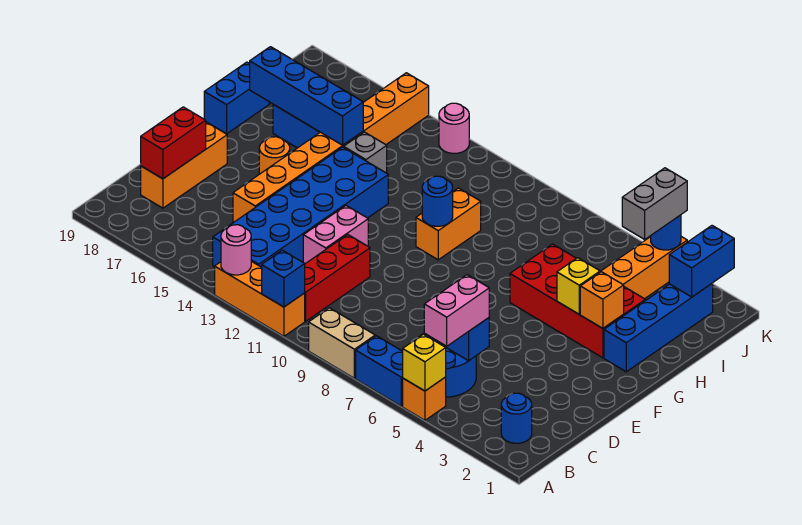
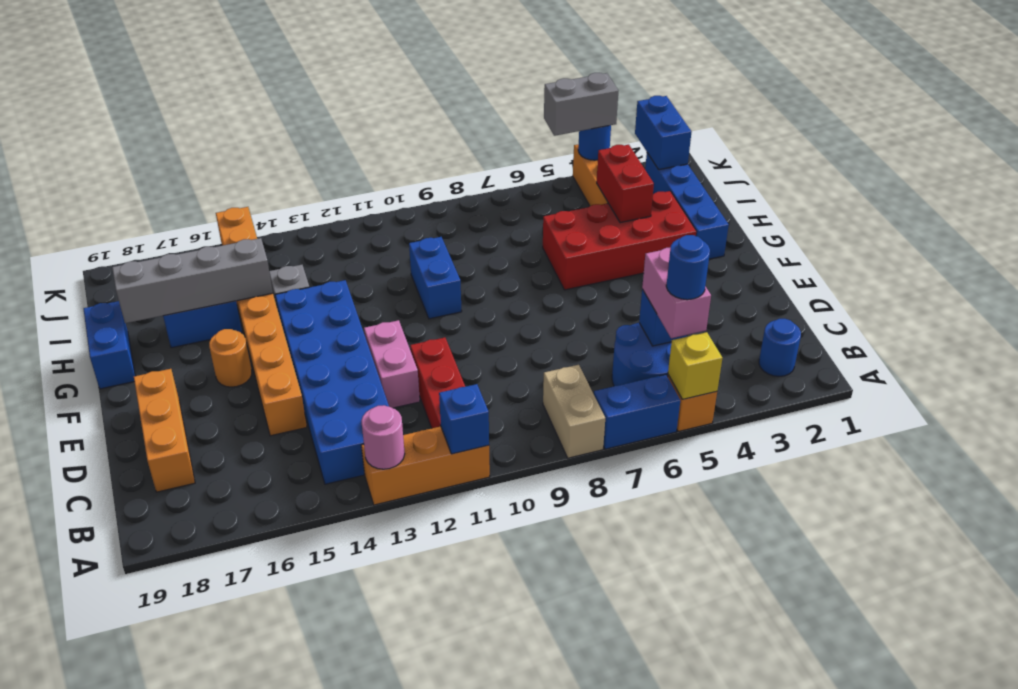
tan brick A8:A9 level 1 -> tan brick A8:B8 level 1
red brick C18:D18 level 2 -> red brick H4:I4 level 2
orange brick G3 level 2 -> none
yellow brick G4 level 2 -> none
orange brick G10:H10 level 1 -> blue brick G10:H10 level 1
blue round brick G10 level 2 -> blue round brick B5 level 4
blue brick H15:H18 level 2 -> grey brick H15:H18 level 2
grey brick J4:K4 level 3 -> grey brick K4:K5 level 3
pink round brick K13 level 1 -> none

